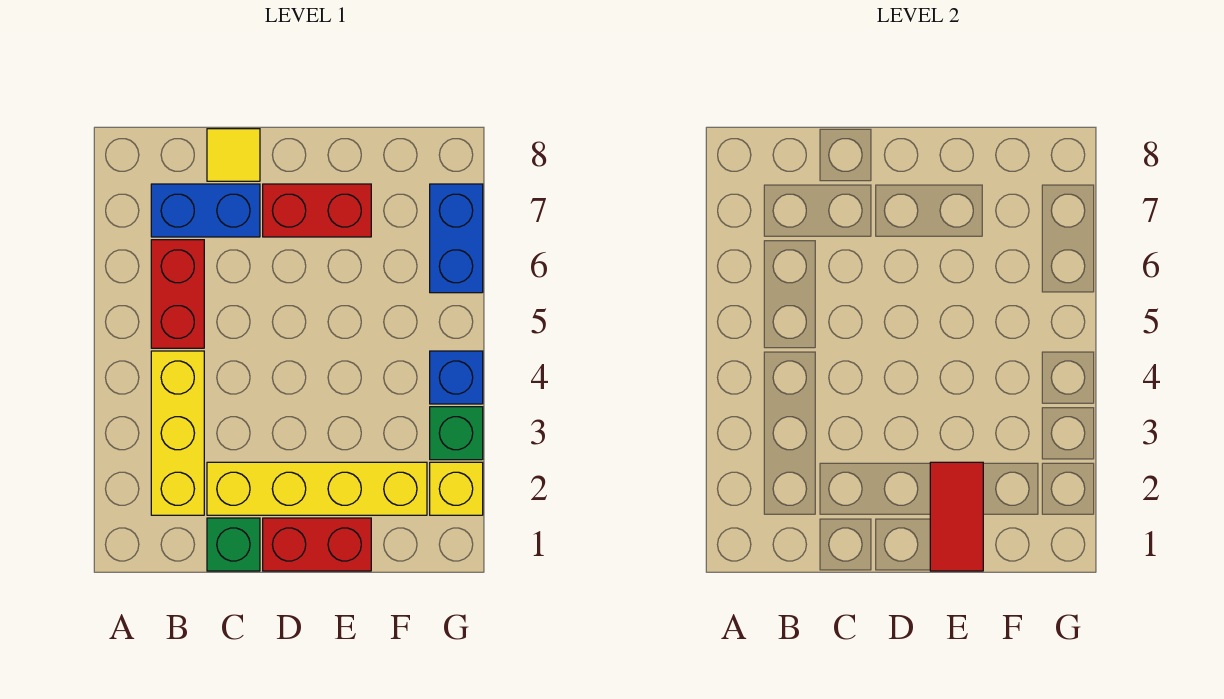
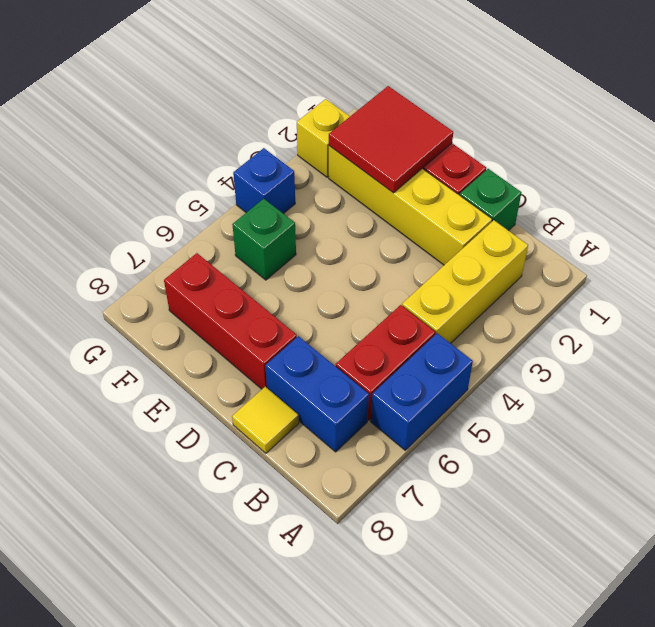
red brick D7:E7 level 1 -> red brick D7:F7 level 1
red tile E1:E2 level 2 -> red tile E1:F2 level 2
green brick G3 level 1 -> green brick F5 level 1
blue brick G6:G7 level 1 -> blue brick A5:A6 level 1

